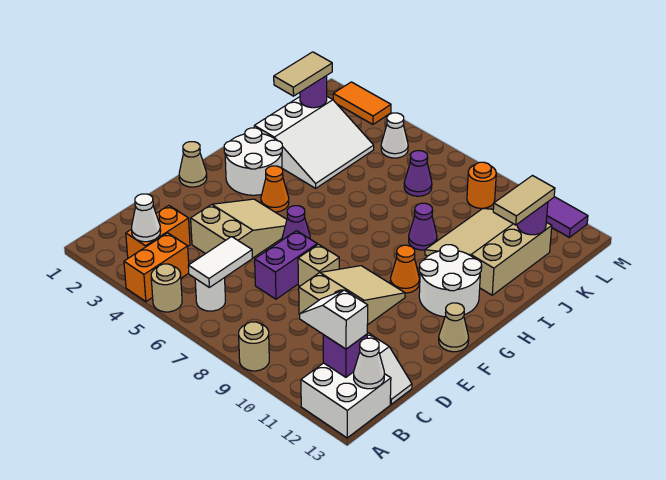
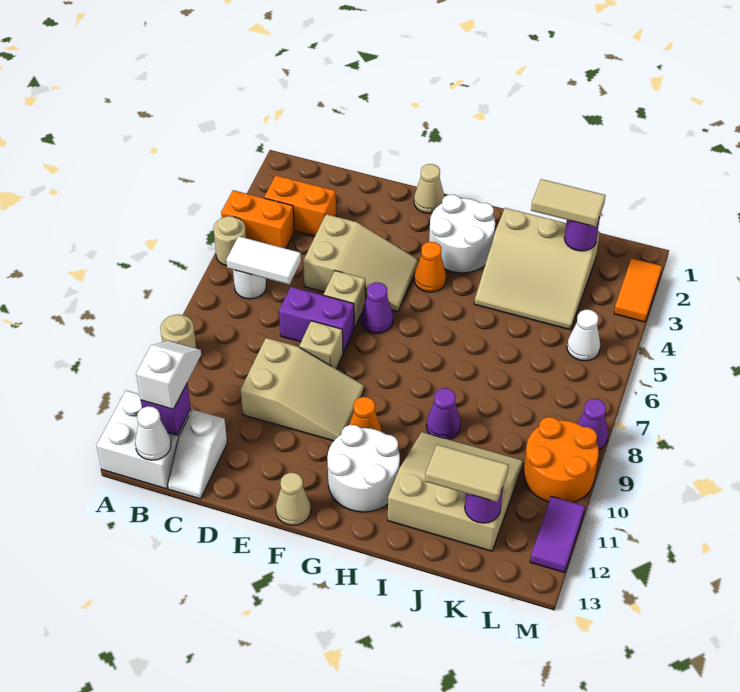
white cone B3 level 2 -> none
none -> tan brick E6 level 1
white slope I2:K4 level 1 top 2 -> tan slope I2:K4 level 1 top 2
purple cone K7 level 1 -> purple cone M8 level 1
orange round brick L9 level 1 -> orange round brick L9:M10 level 1

